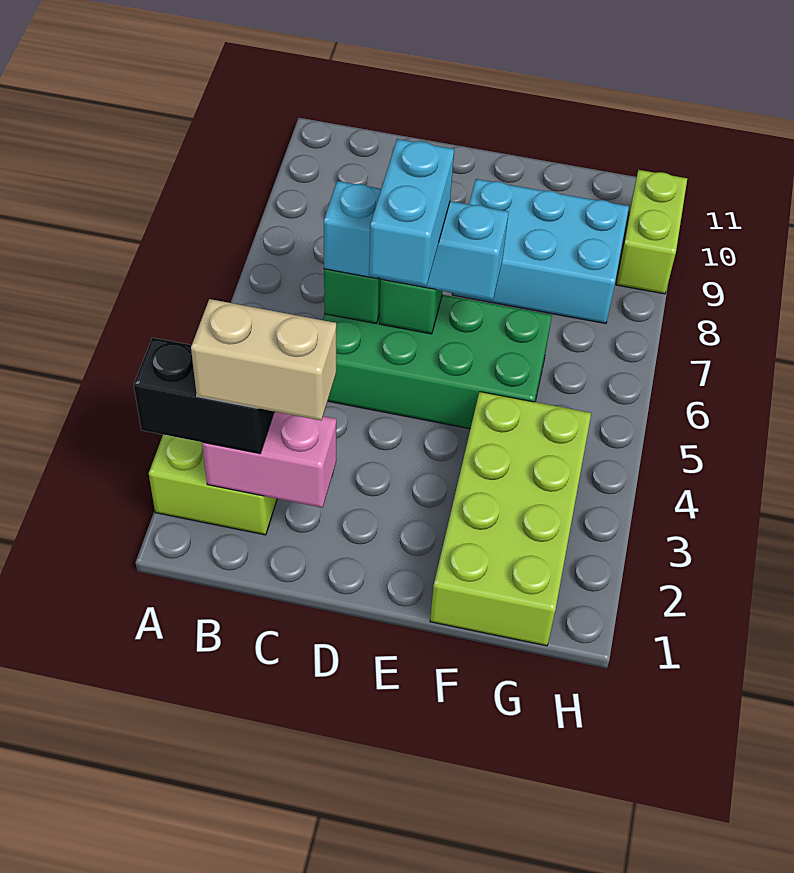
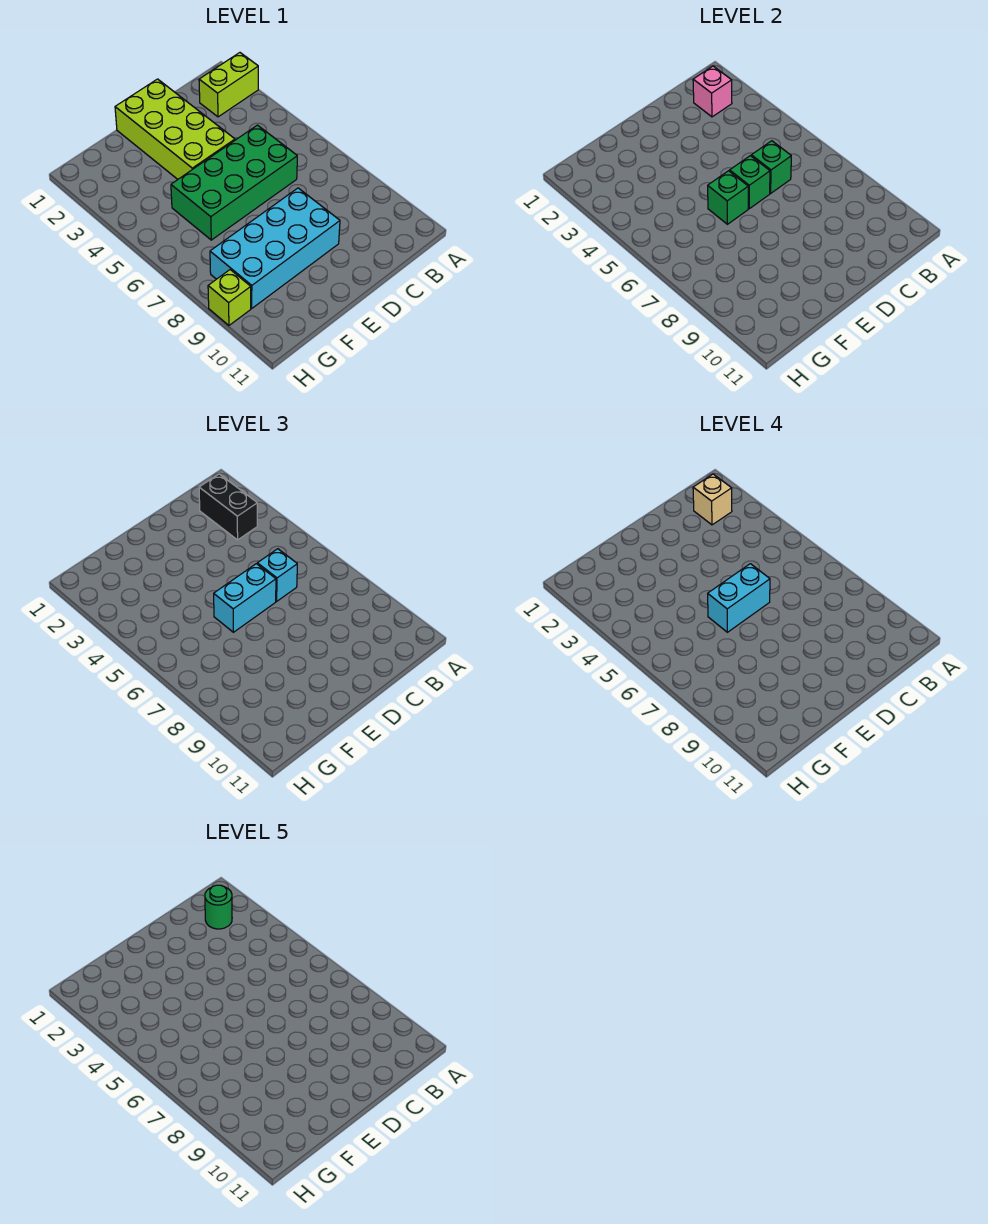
black brick A2:B2 level 3 -> black brick B2:B3 level 3
pink brick B2:C2 level 2 -> pink brick B2 level 2
tan brick B2:C2 level 4 -> tan brick B2 level 4
none -> green round brick B2 level 5
cyan brick D5:D6 level 4 -> cyan brick D6:E6 level 4
none -> green brick E6 level 2
cyan brick E8:G9 level 1 -> cyan brick D8:G9 level 1
lime brick F1:G4 level 1 -> lime brick D1:E4 level 1
lime brick H9:H10 level 1 -> lime brick H9 level 1

